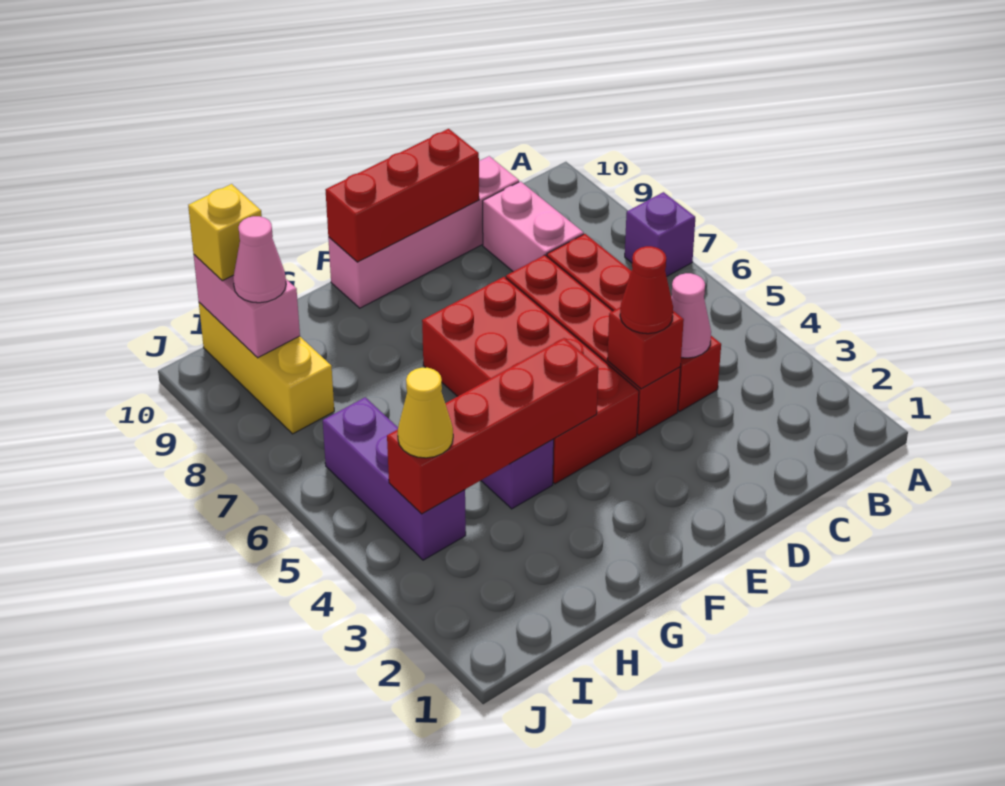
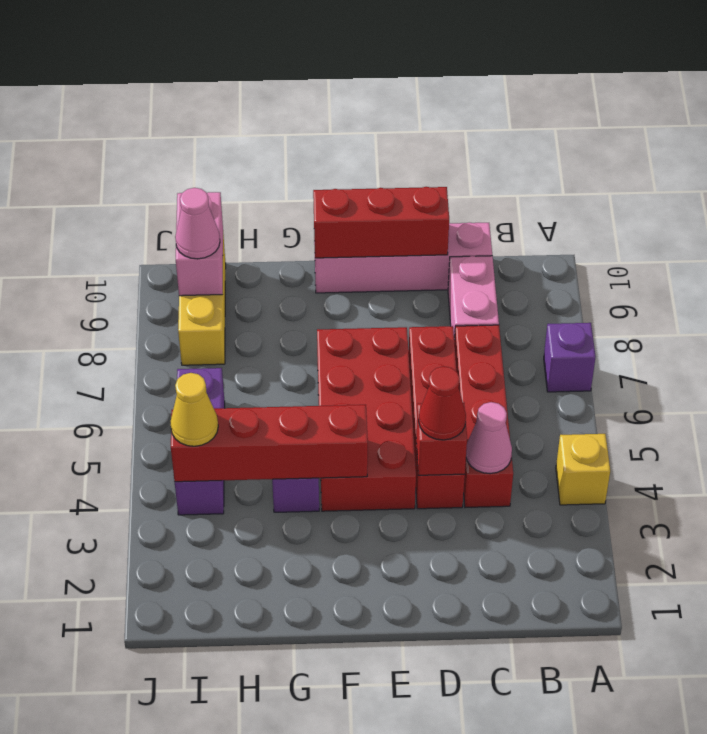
yellow brick I10 level 3 -> yellow brick A4 level 1

